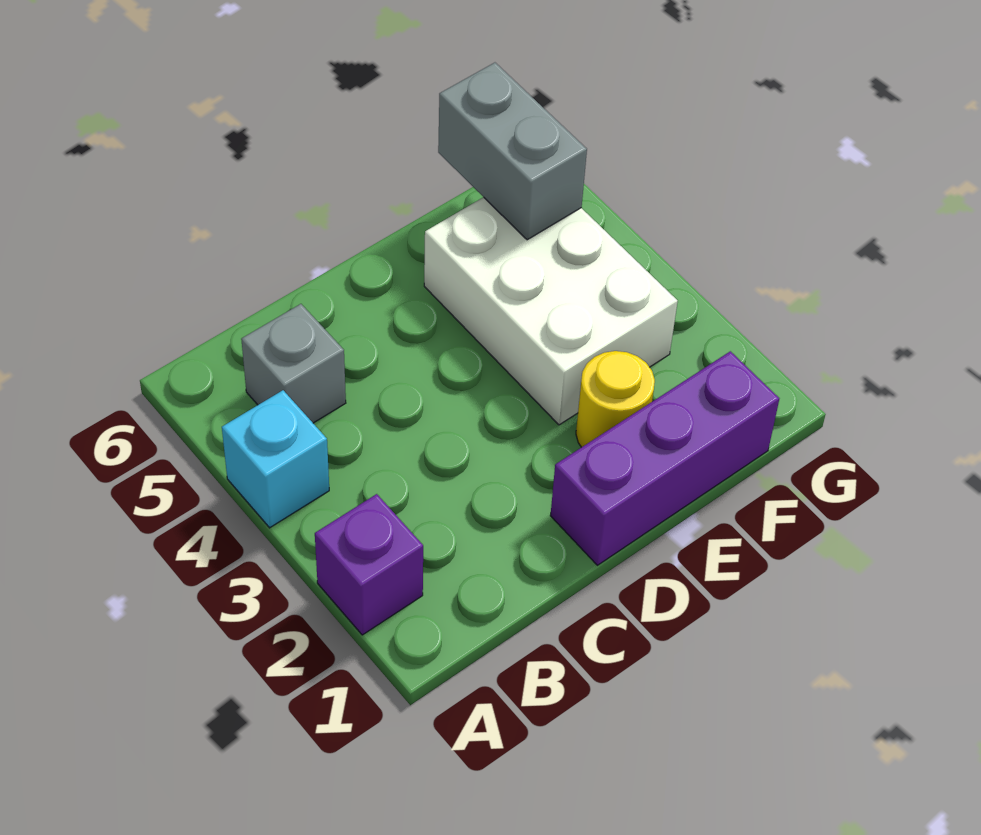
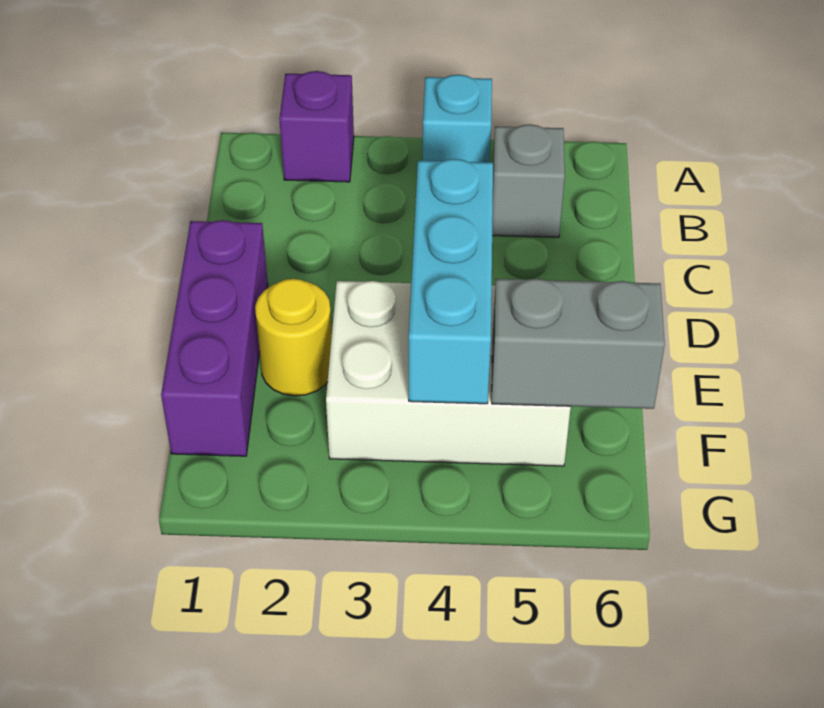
none -> cyan brick D4:F4 level 2

